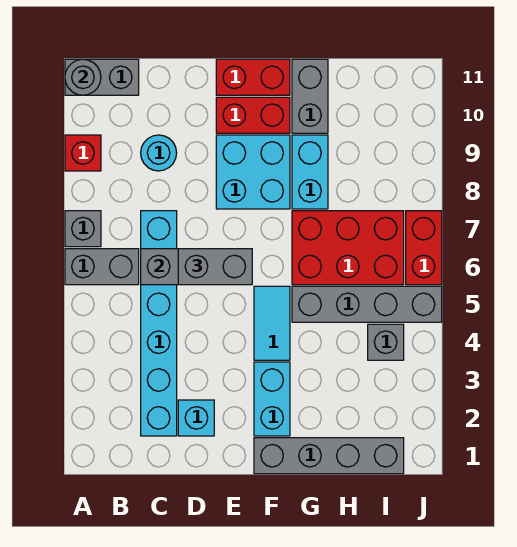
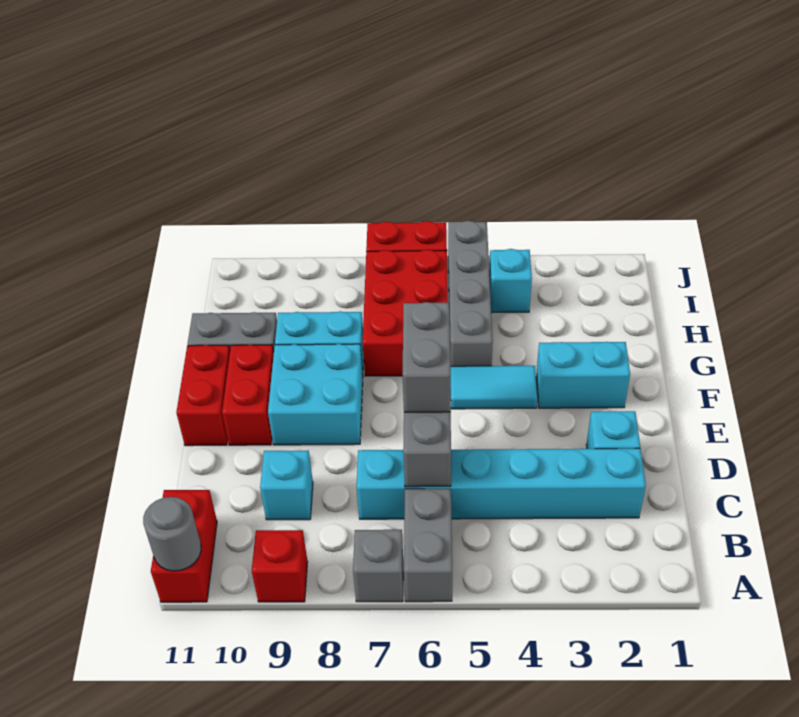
grey brick A11:B11 level 1 -> red brick A11:B11 level 1
cyan round brick C9 level 1 -> cyan brick C9 level 1
grey brick F1:I1 level 1 -> none
grey brick I4 level 1 -> cyan brick I4 level 1

